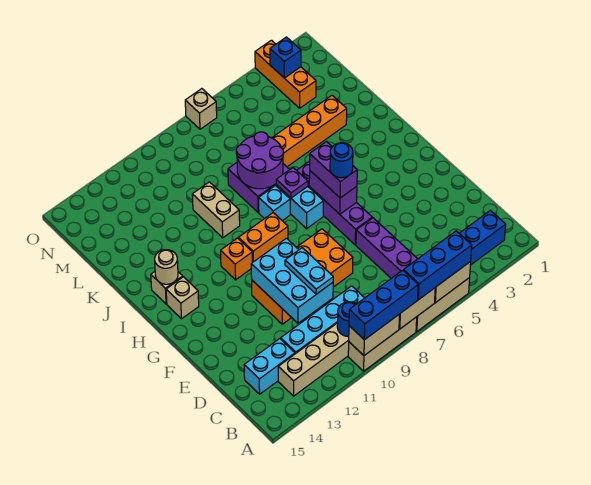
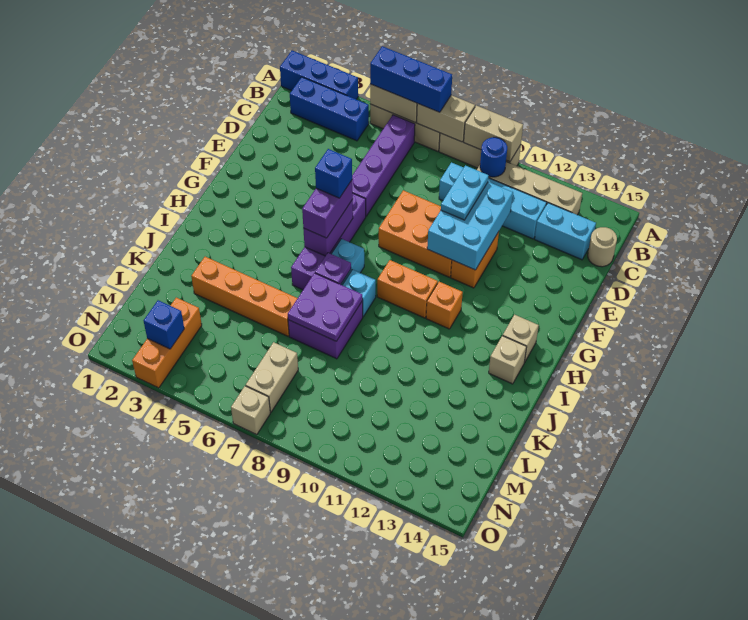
blue brick A8:A10 level 3 -> blue brick A1:A3 level 1
blue round brick G6 level 4 -> blue brick G6 level 4
tan round brick I14 level 2 -> tan round brick C15 level 1
purple round brick J7:K8 level 2 -> purple plate J7:K8 level 2
tan brick J10:K10 level 1 -> tan brick M7:N7 level 1

